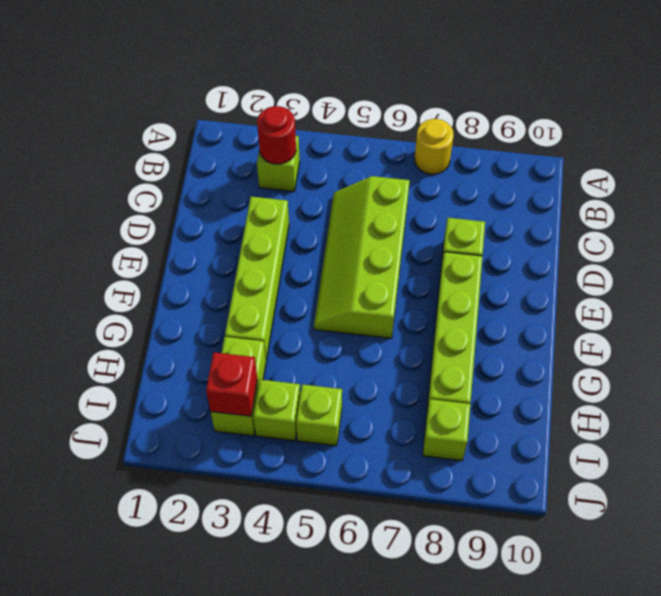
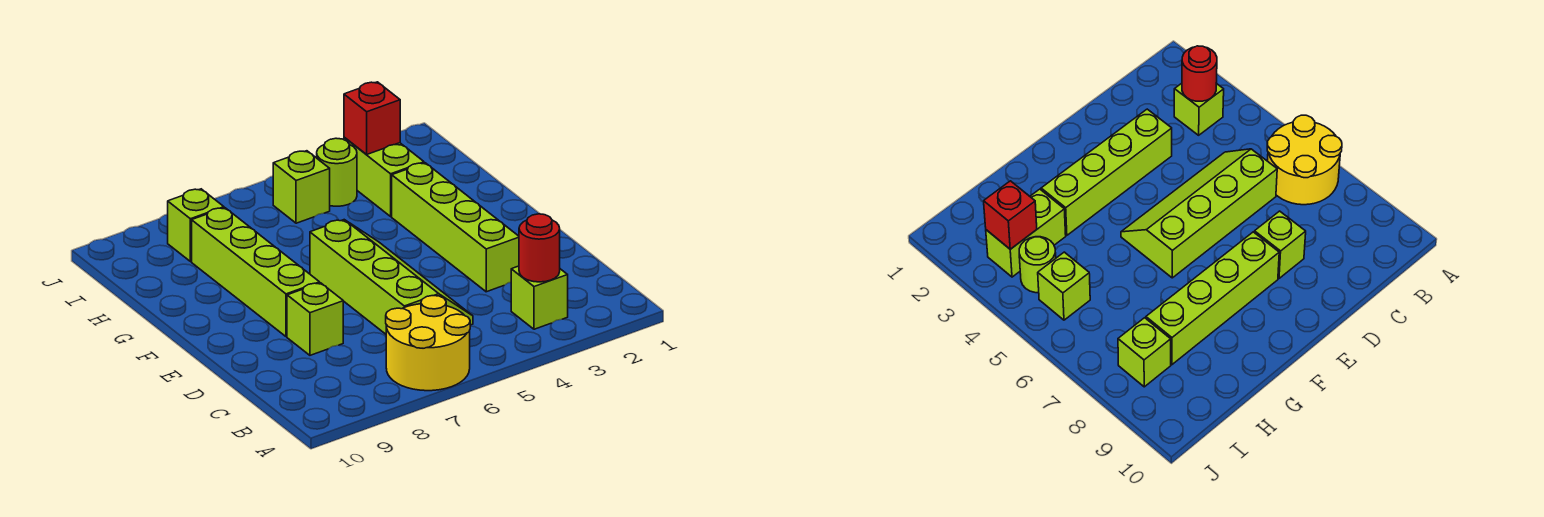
yellow round brick A7 level 1 -> yellow round brick A6:B7 level 1
lime brick I4 level 1 -> lime round brick I4 level 1

